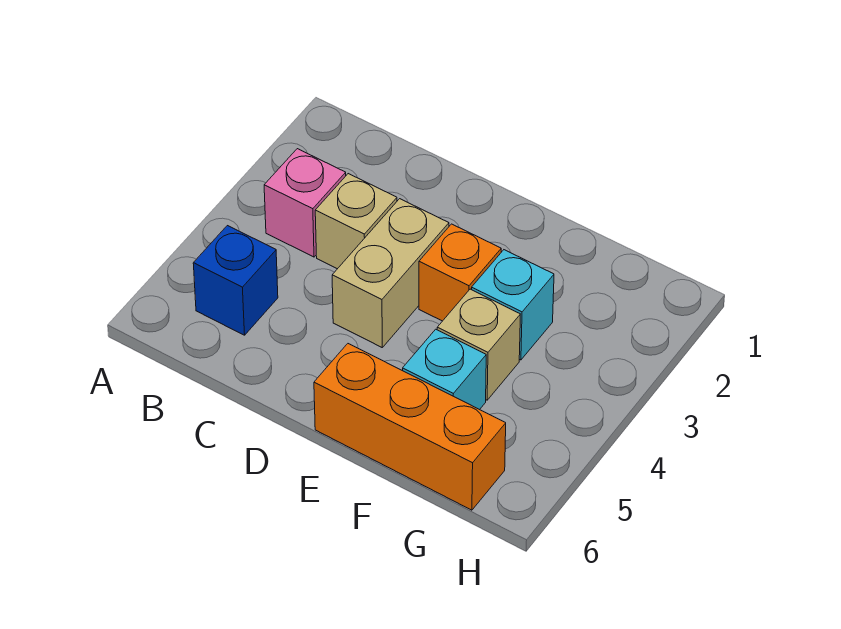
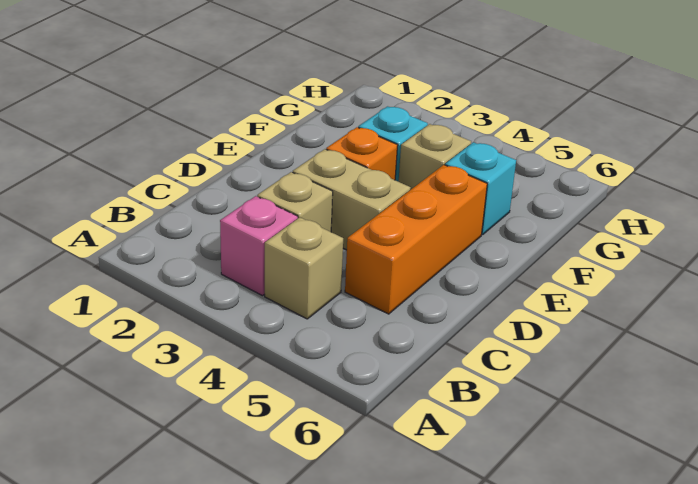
none -> tan brick B4 level 1
blue brick B5 level 1 -> none
orange brick E6:G6 level 1 -> orange brick C5:E5 level 1

